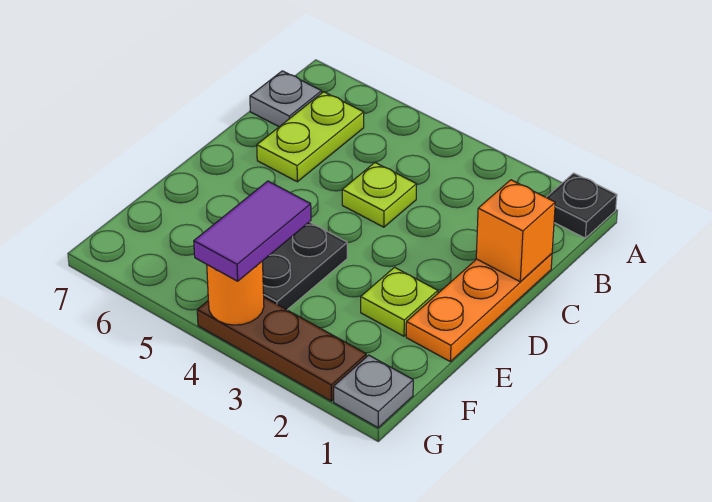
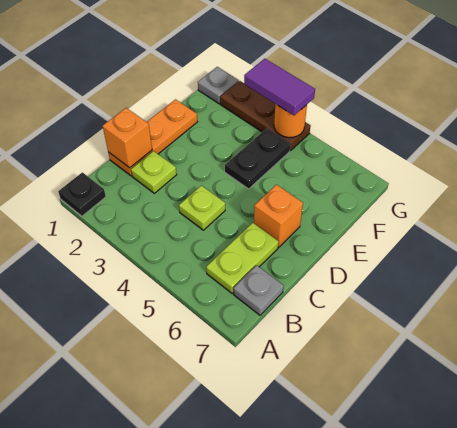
none -> orange brick D6 level 1
lime plate E2 level 1 -> lime plate C2 level 1
purple tile F4:G4 level 3 -> purple tile G3:G4 level 3

